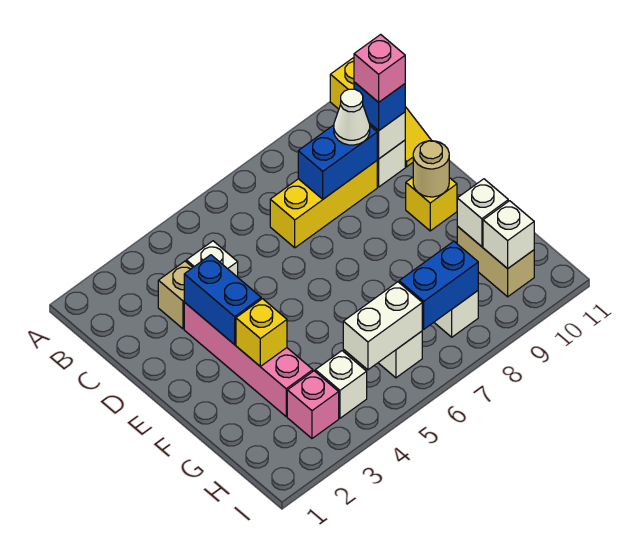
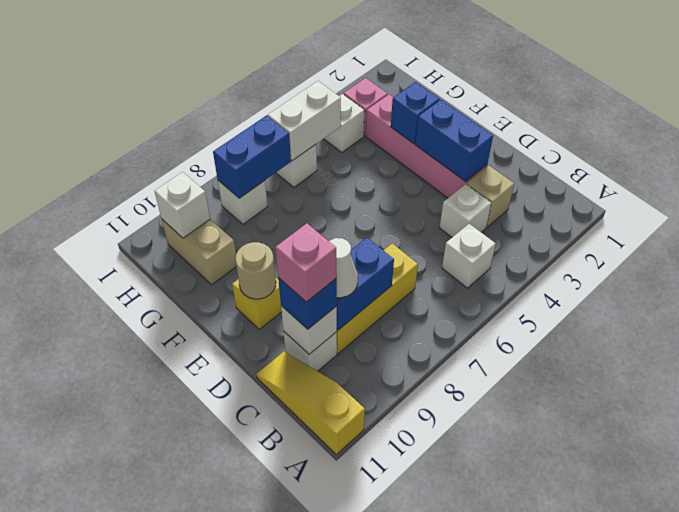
yellow brick F3 level 2 -> blue brick F3 level 2
white brick G10 level 2 -> white brick B5 level 1

